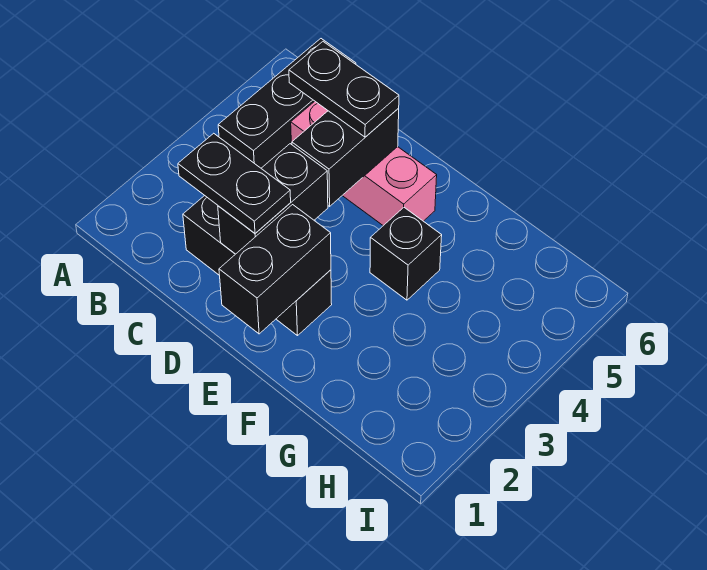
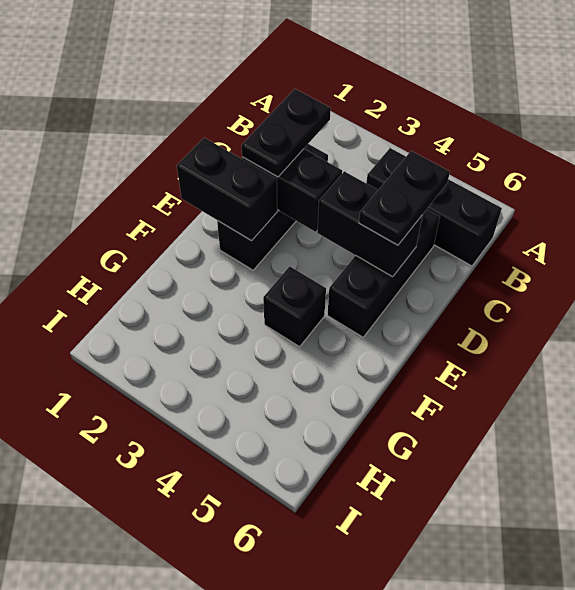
pink brick C5:E5 level 1 -> black brick C5:E5 level 1

